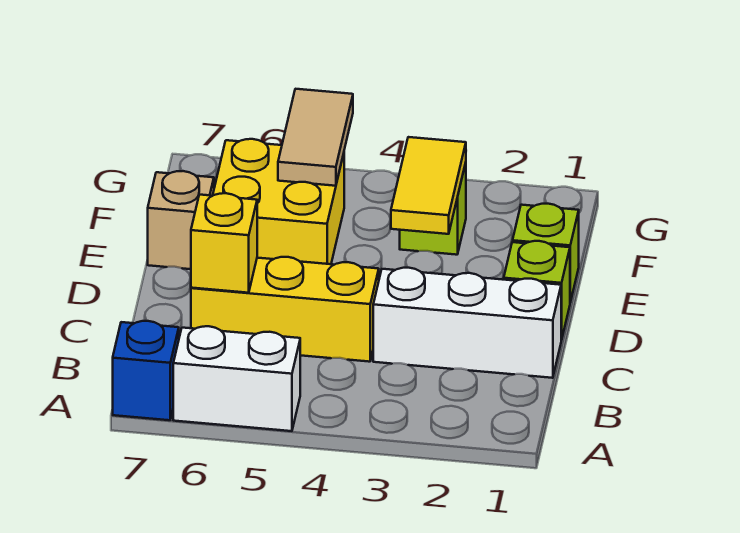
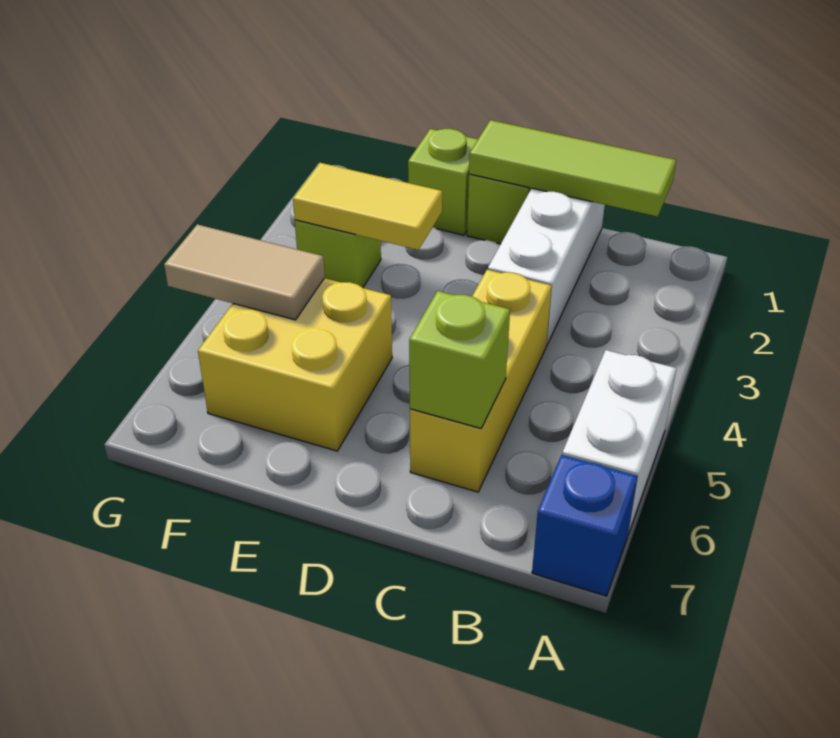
none -> lime tile B1:D1 level 2
yellow brick C6 level 2 -> lime brick C6 level 2
tan brick E7 level 1 -> none

